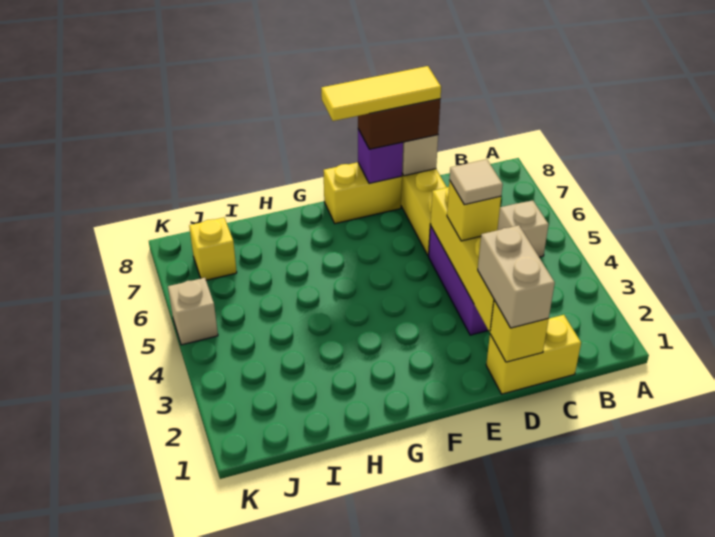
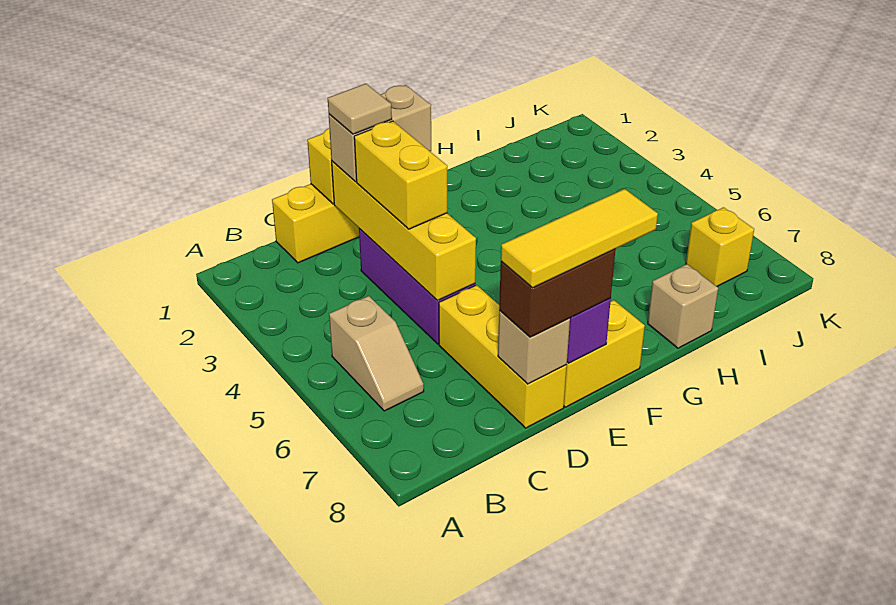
tan brick D1:D2 level 3 -> tan brick D2:E2 level 3
yellow brick D4 level 3 -> yellow brick D3:D4 level 3
tan tile D4 level 4 -> tan tile D2 level 4
tan brick K5 level 1 -> tan brick H8 level 1

